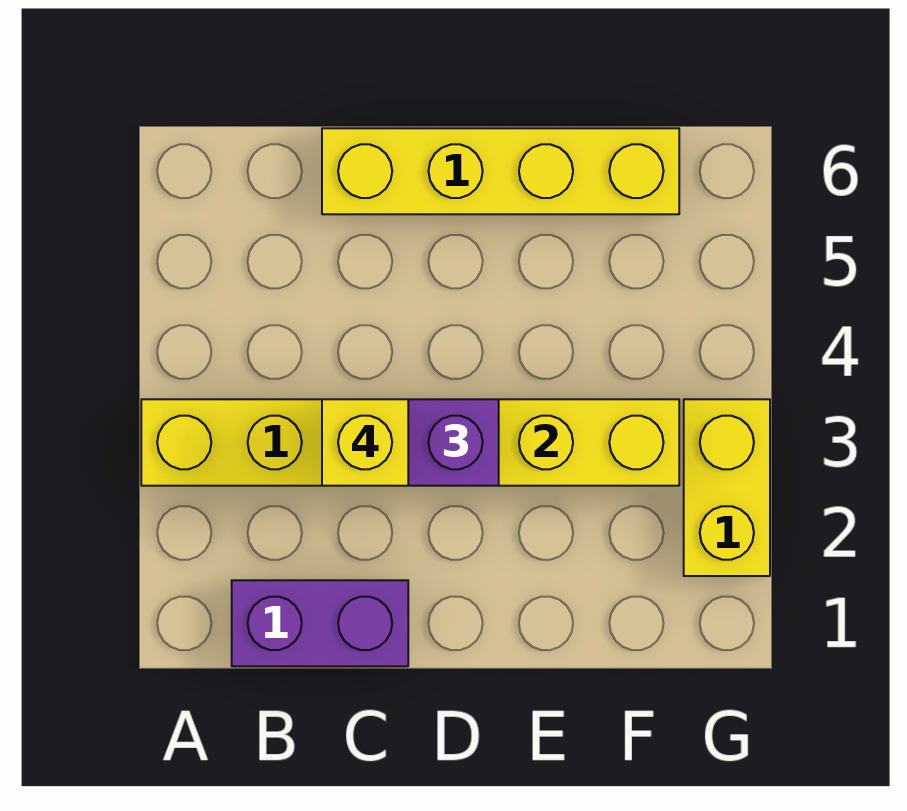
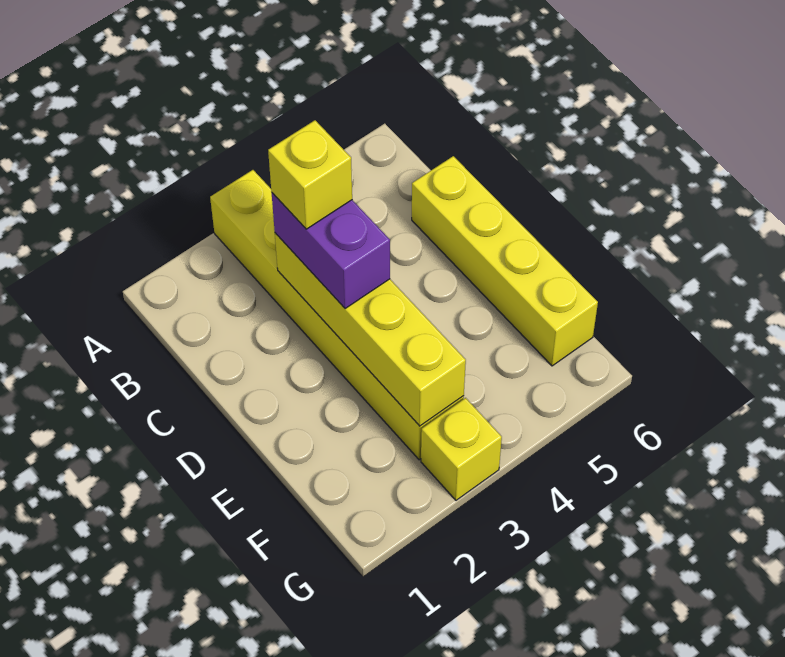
purple brick B1:C1 level 1 -> none
yellow brick G2:G3 level 1 -> yellow brick G3 level 1

